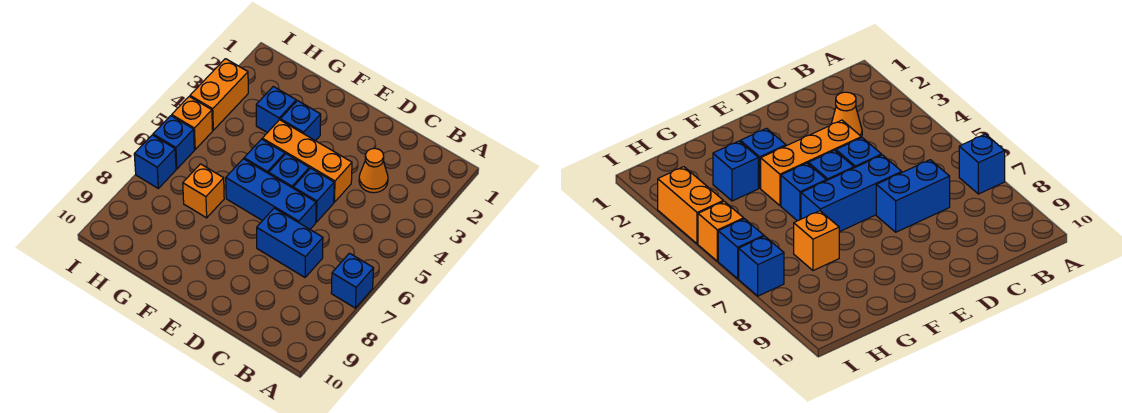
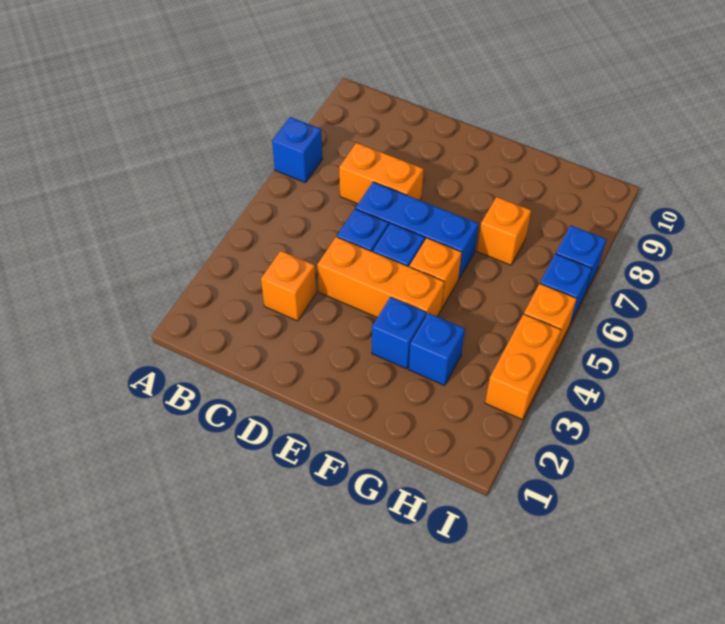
orange cone C3 level 1 -> orange brick C3 level 1
blue brick C7:D7 level 1 -> orange brick C7:D7 level 1
blue brick F5 level 1 -> orange brick F5 level 1

